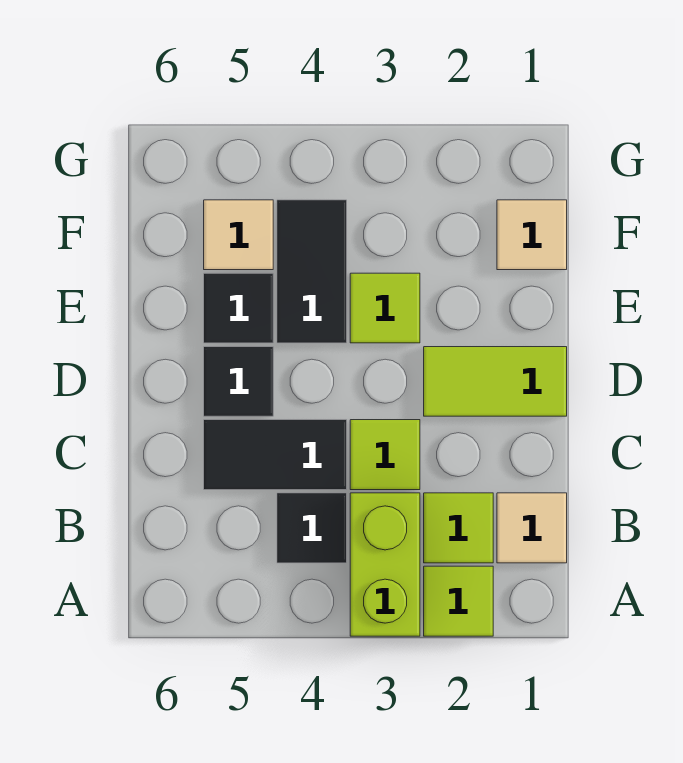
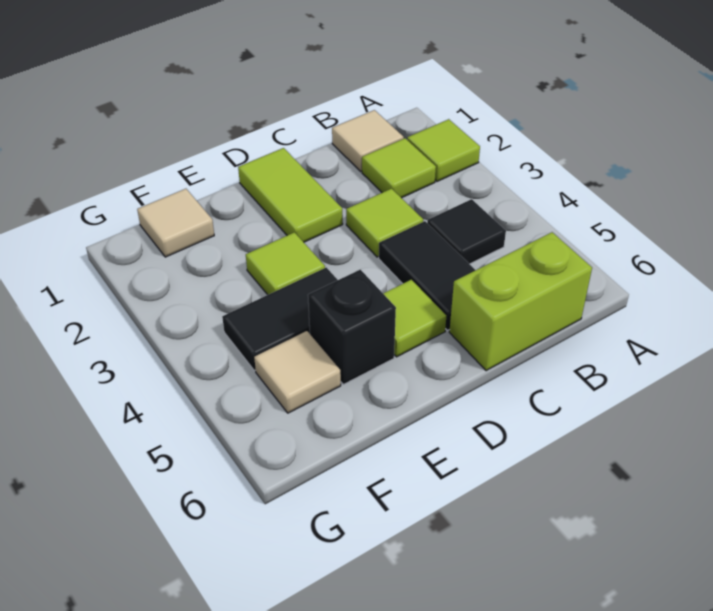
lime brick A3:B3 level 1 -> lime brick B6:C6 level 1
black tile D5 level 1 -> lime tile D5 level 1
black tile E5 level 1 -> black brick E5 level 1

